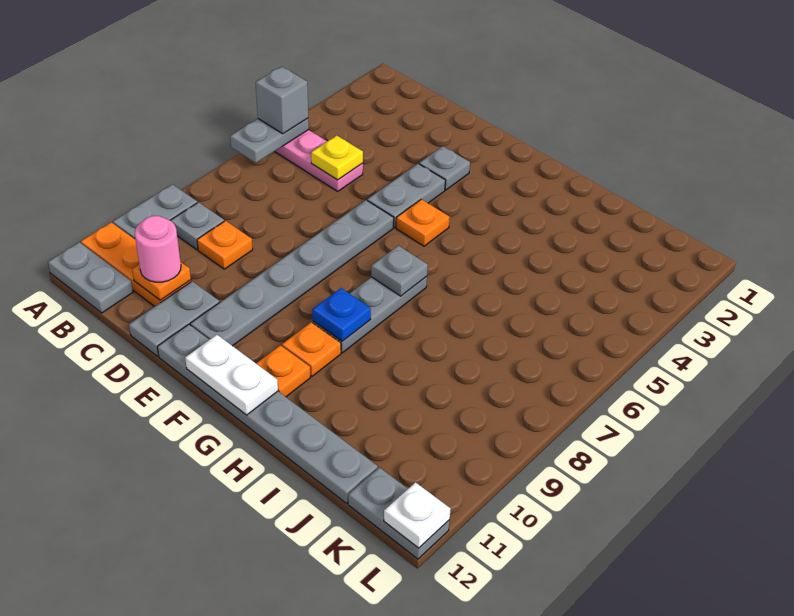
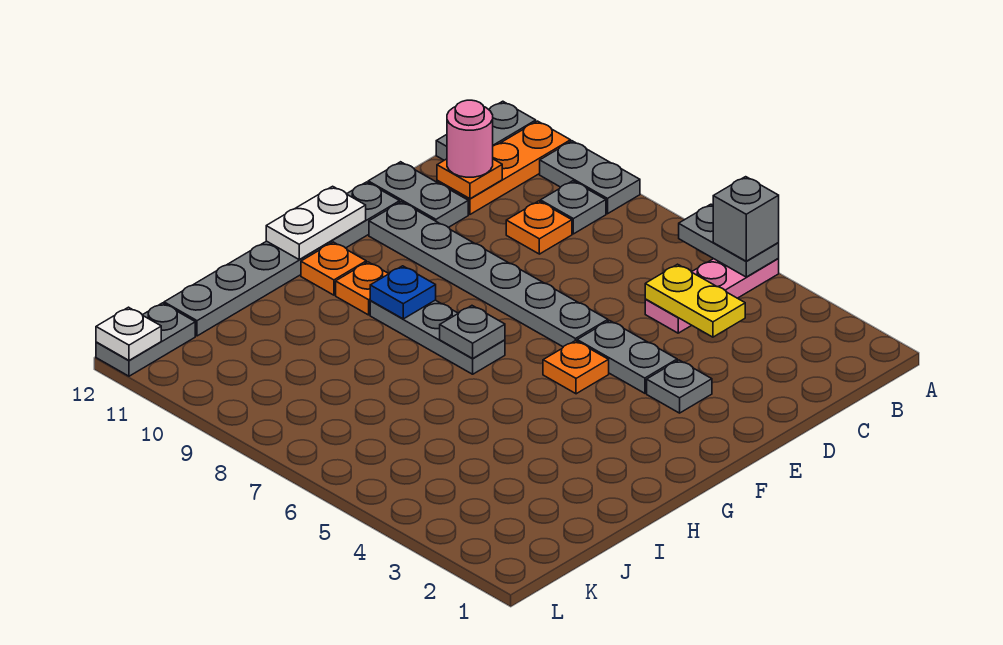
yellow plate C5 level 2 -> yellow plate C4:C5 level 2

